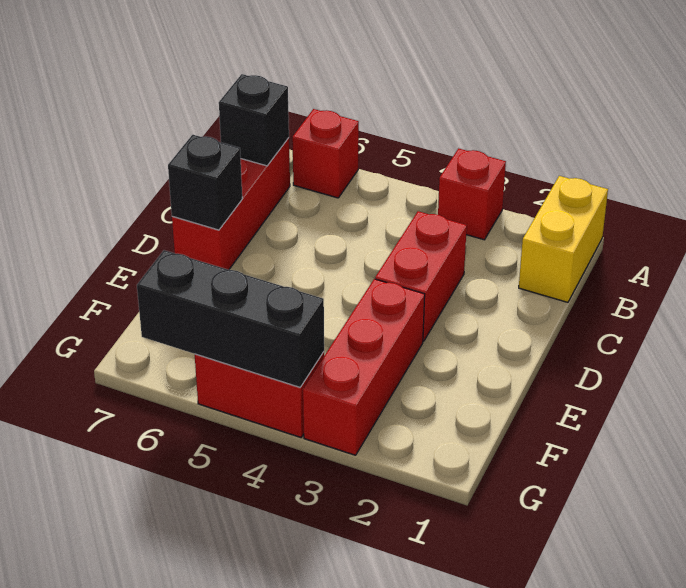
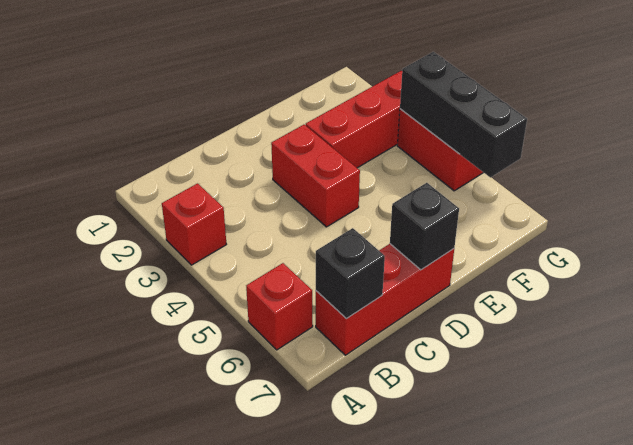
yellow brick A1:B1 level 1 -> none
red brick C3:D3 level 1 -> red brick D3:D4 level 1

